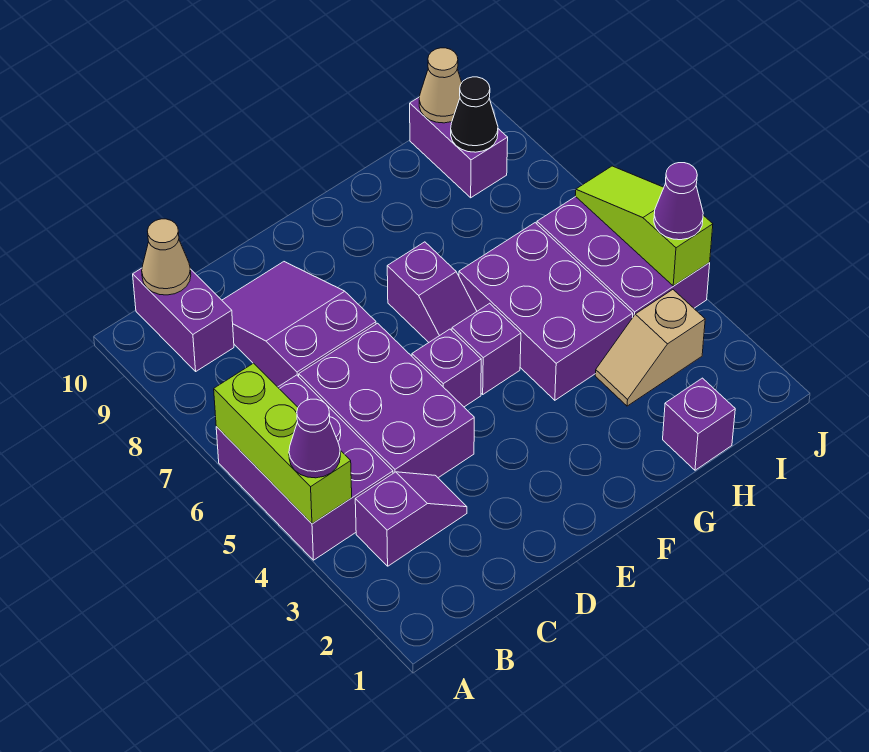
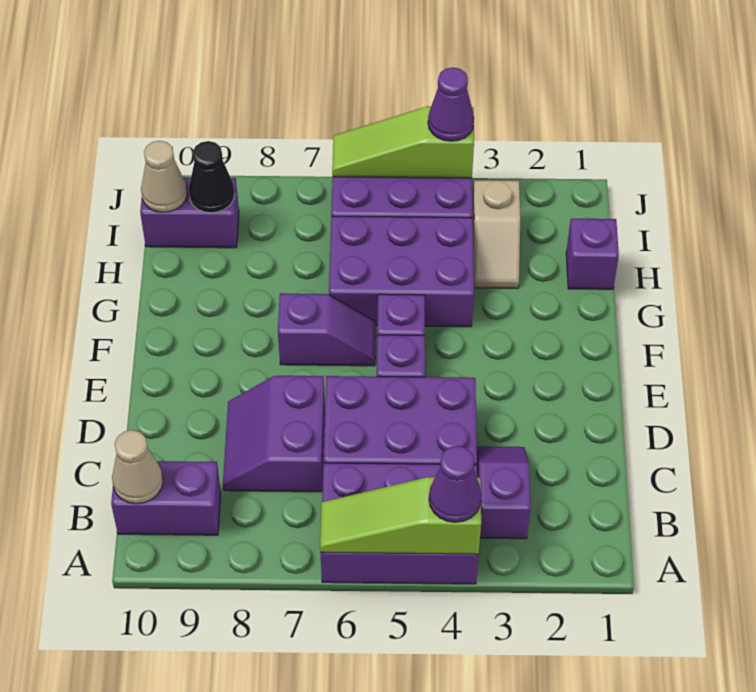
lime brick A4:A6 level 2 -> lime slope A4:A6 level 2 top 4
purple slope C7:D9 level 1 top 7 -> purple slope C7:D8 level 1 top 7

